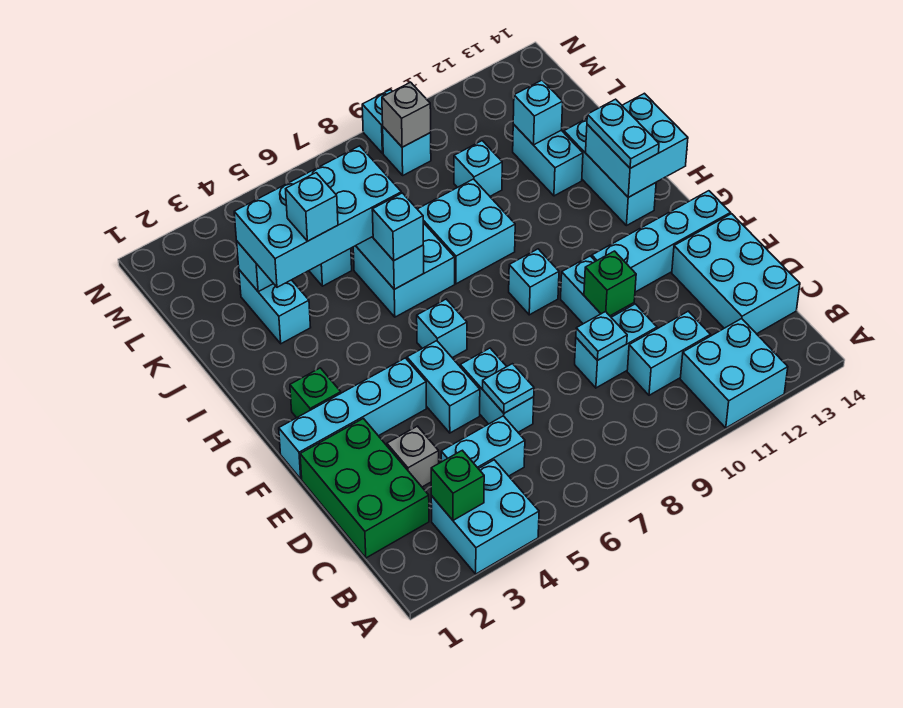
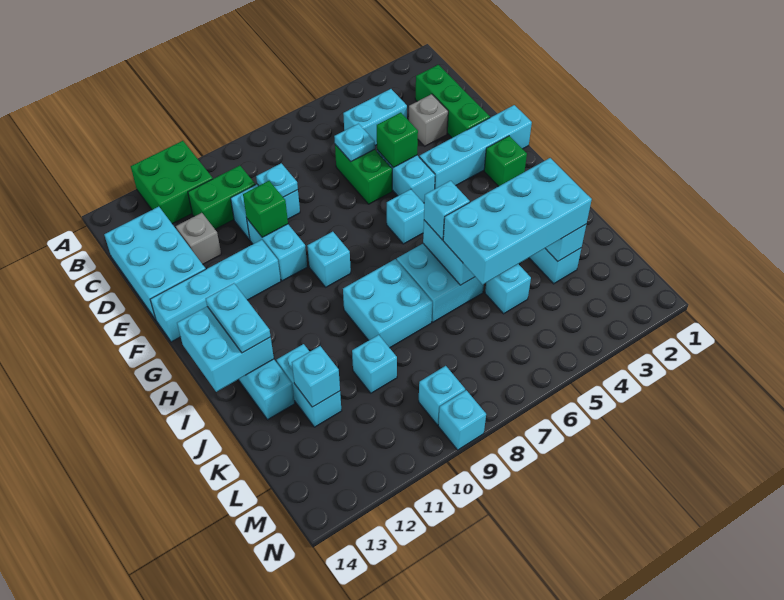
cyan brick A3:B4 level 1 -> none
cyan brick A11:B12 level 1 -> green brick A11:B12 level 1
green brick B3 level 2 -> green brick E5 level 2
green brick C1:E2 level 1 -> green brick C2:E2 level 1
cyan brick C10:C11 level 1 -> green brick C10:C11 level 1
cyan brick D6:E6 level 1 -> green brick D6:E6 level 1
cyan brick J4 level 4 -> none
grey brick M9 level 2 -> grey brick D12 level 1

